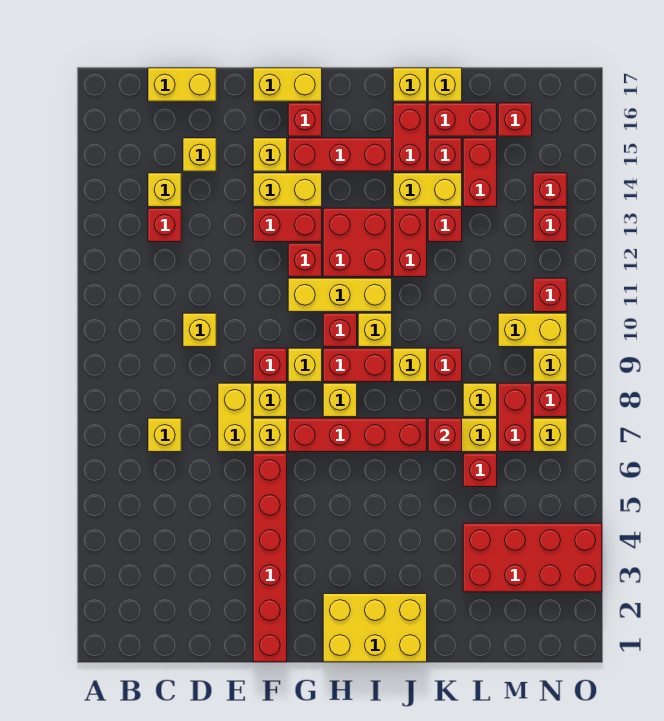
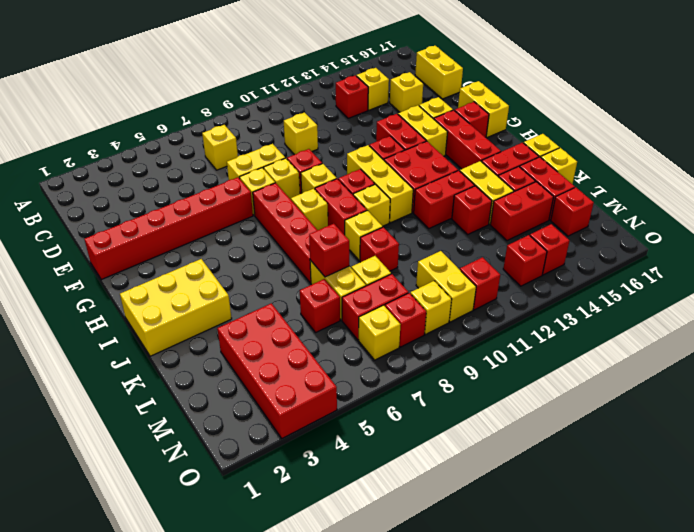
yellow brick H1:J2 level 1 -> yellow brick I1:J3 level 1

